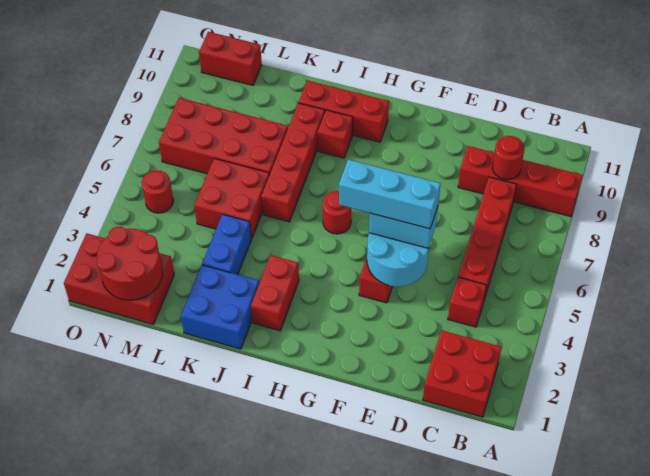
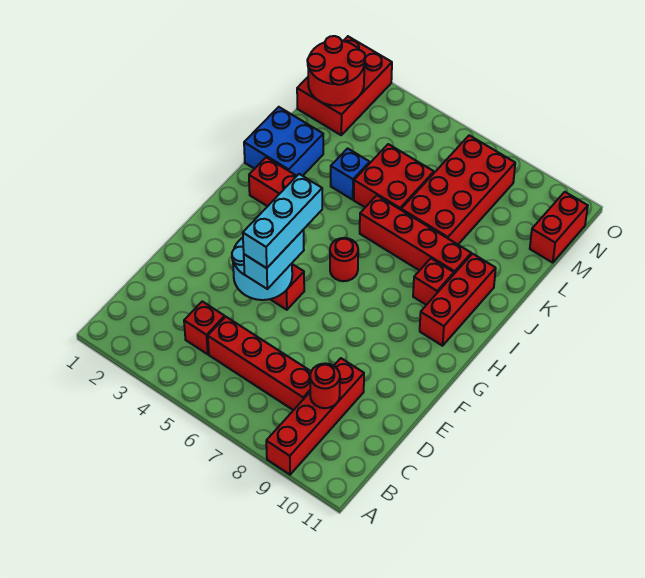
red brick B1:C2 level 1 -> none
blue brick K3:K4 level 1 -> blue brick K4 level 1
red round brick N5 level 1 -> none

